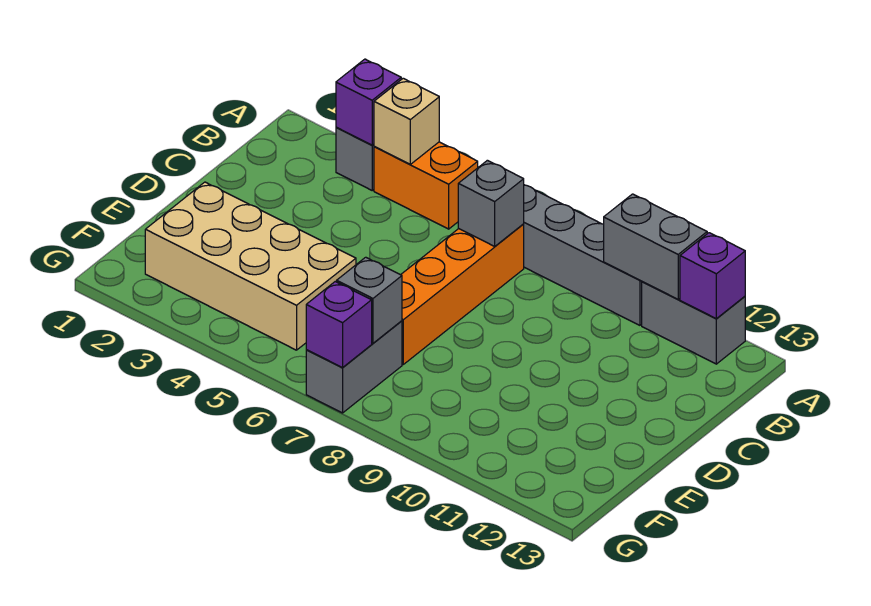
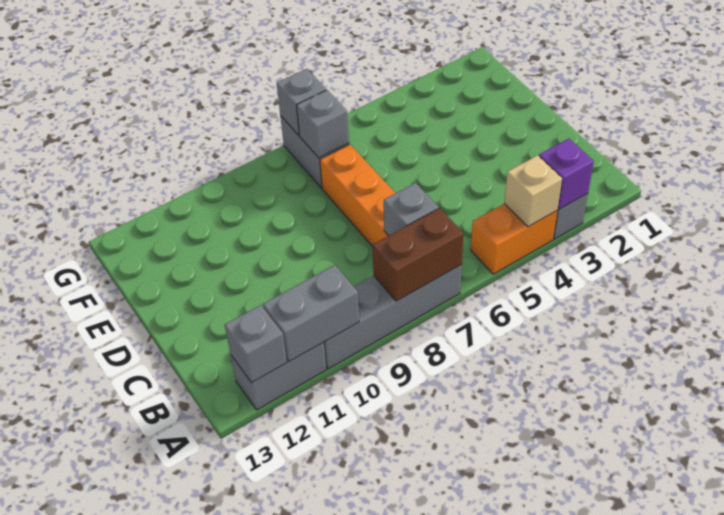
none -> brown brick A7:A8 level 2
purple brick A12 level 2 -> grey brick A12 level 2
tan brick E2:F5 level 1 -> none
purple brick G7 level 2 -> grey brick G7 level 2

